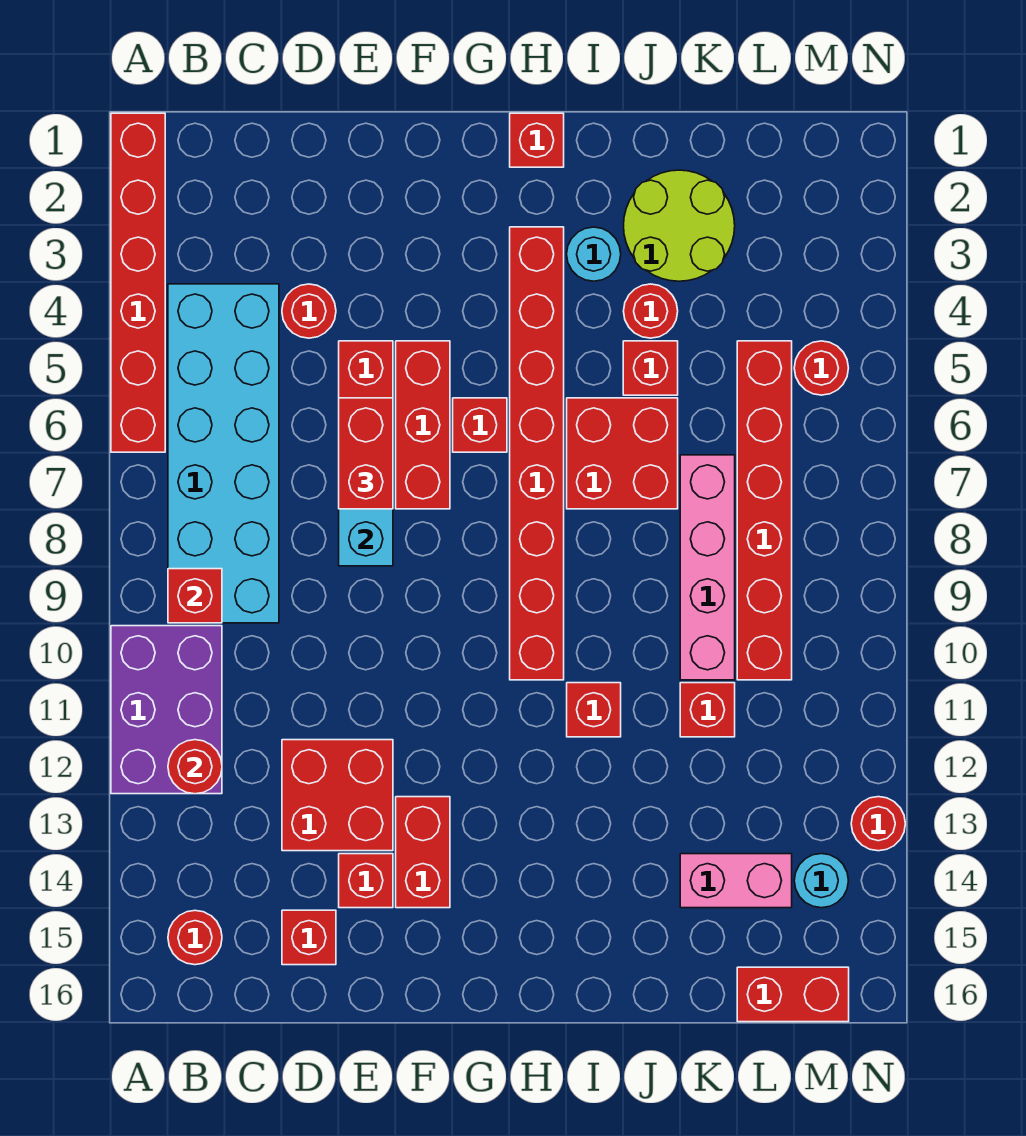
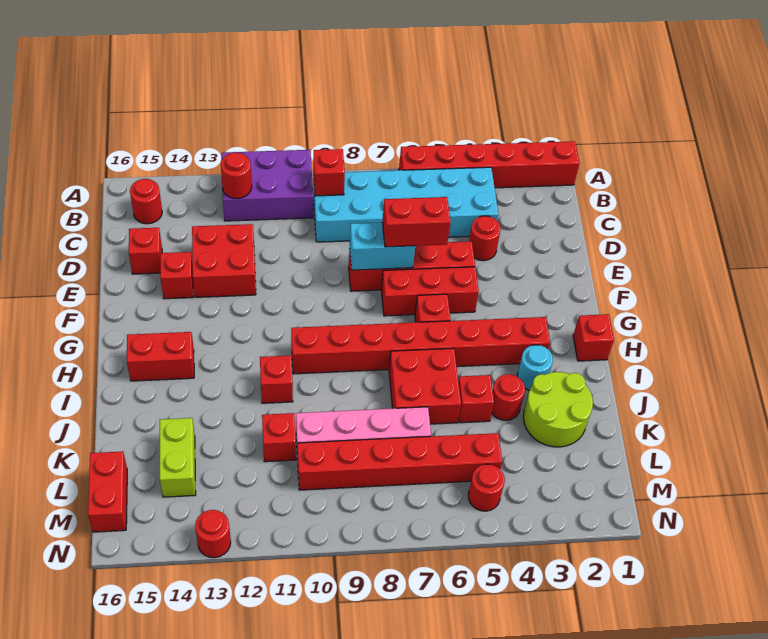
red brick F13:F14 level 1 -> red brick H14:H15 level 1
pink brick K14:L14 level 1 -> lime brick K14:L14 level 1
cyan round brick M14 level 1 -> none

